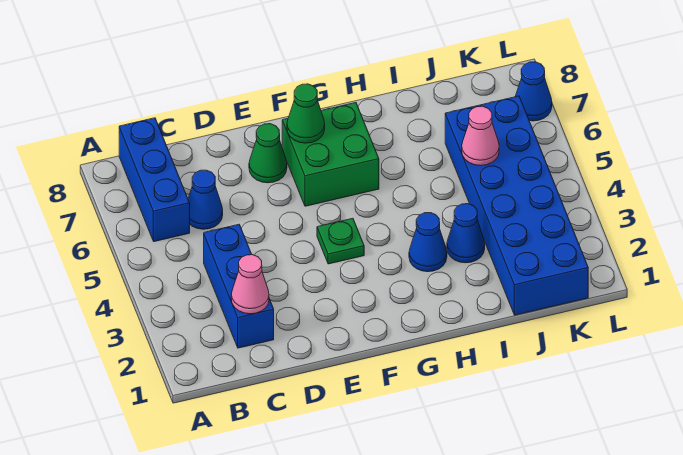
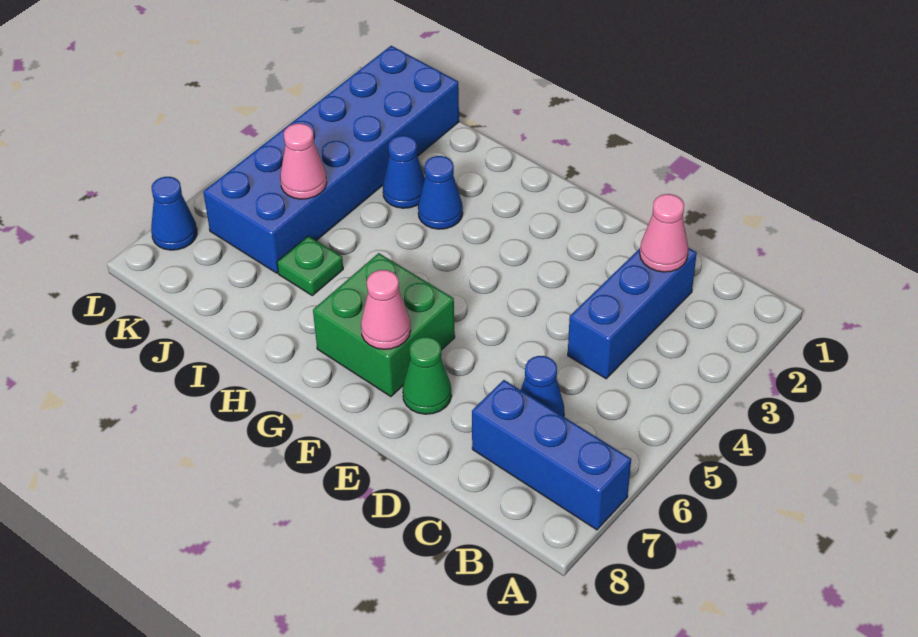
blue brick B6:B8 level 1 -> blue brick A7:C7 level 1
green plate F4 level 1 -> green plate I6 level 1
green cone F7 level 2 -> pink cone F7 level 2

